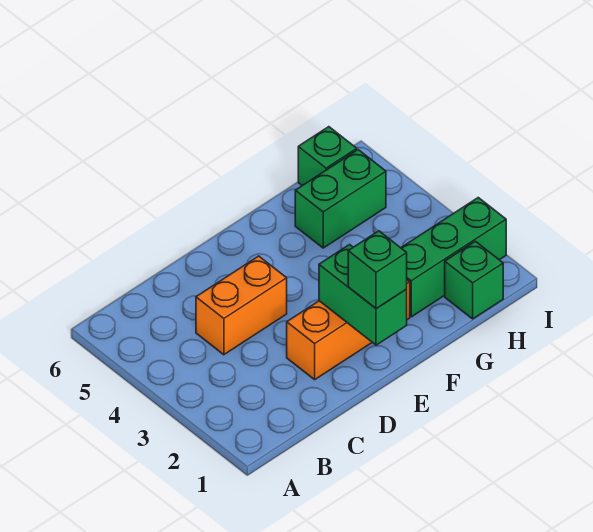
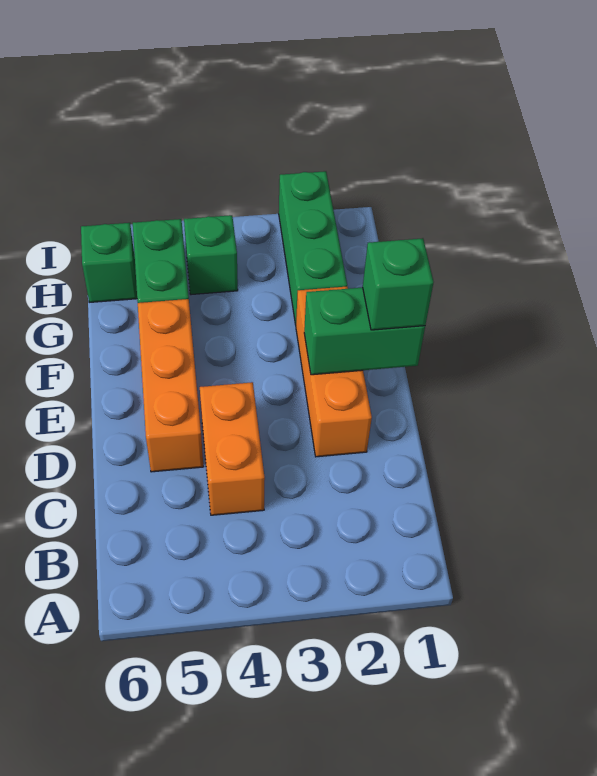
none -> orange brick D5:F5 level 1
green brick H1 level 1 -> green brick H4 level 1

